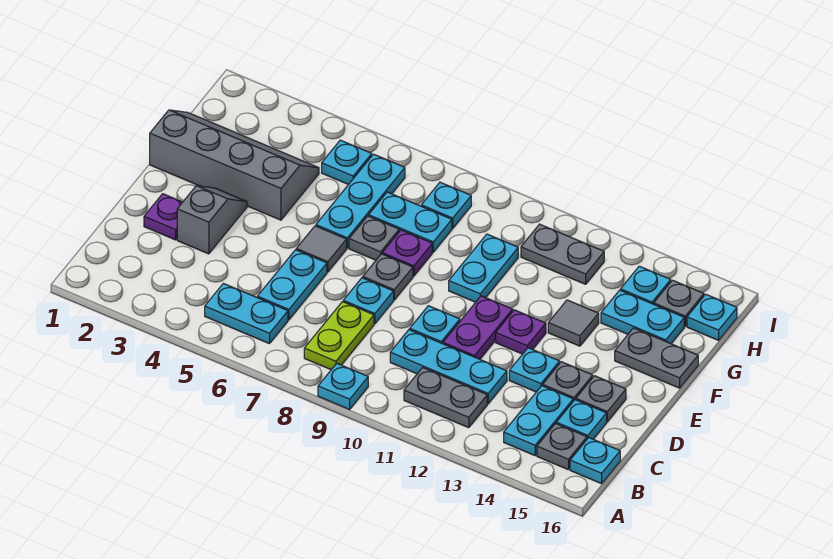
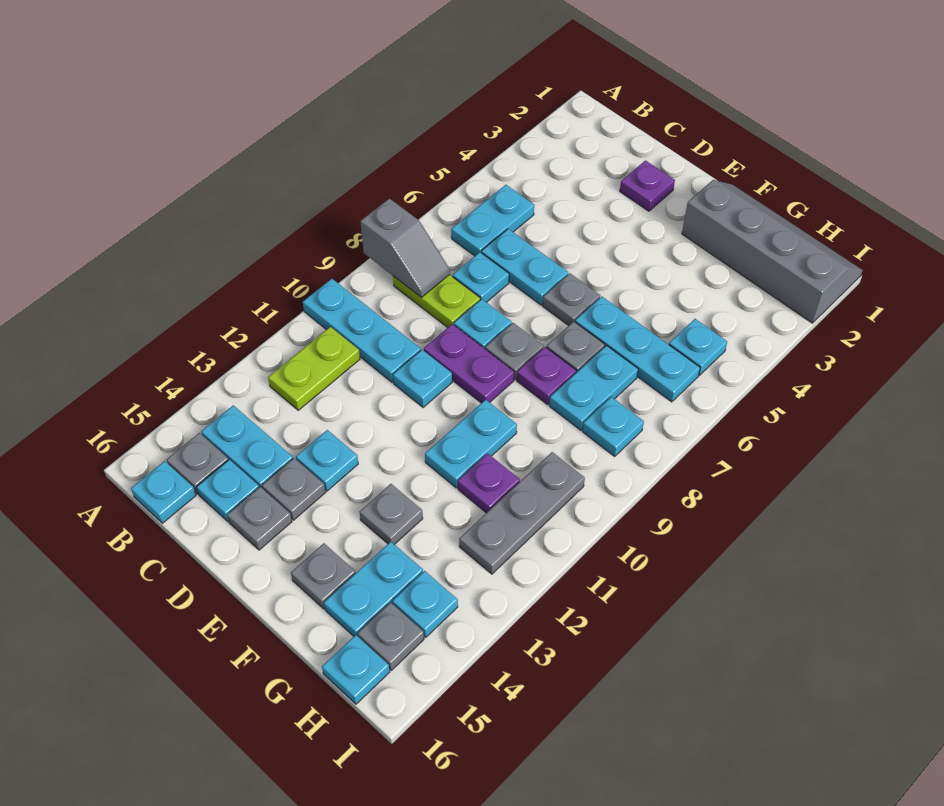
cyan plate A9 level 1 -> cyan plate C7 level 1
grey plate B11:B12 level 1 -> lime plate B11:B12 level 1
cyan plate C10:C12 level 1 -> cyan plate A10:C10 level 1
grey slope D3:E3 level 1 top D -> grey slope A8:B8 level 2 top A
purple plate D11:E11 level 1 -> purple plate D9:E9 level 1
grey tile E6 level 1 -> grey plate E6 level 1
purple plate E12 level 1 -> purple plate G11 level 1
grey slope F1:G4 level 1 top F -> grey slope F1:I2 level 1 top 2
cyan plate F10:G10 level 1 -> cyan plate F10:F11 level 1
grey tile F13 level 1 -> grey plate F13 level 1
grey plate F15:F16 level 1 -> grey plate F15 level 1
grey plate H11:H12 level 1 -> grey plate H10:H12 level 1

